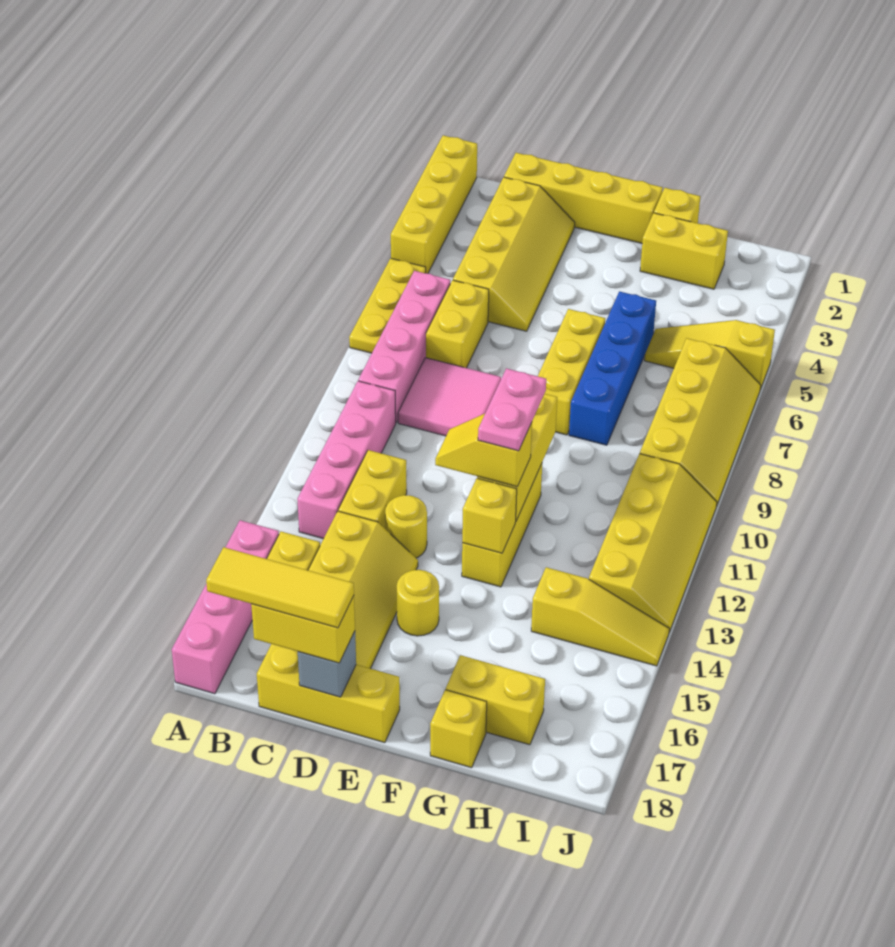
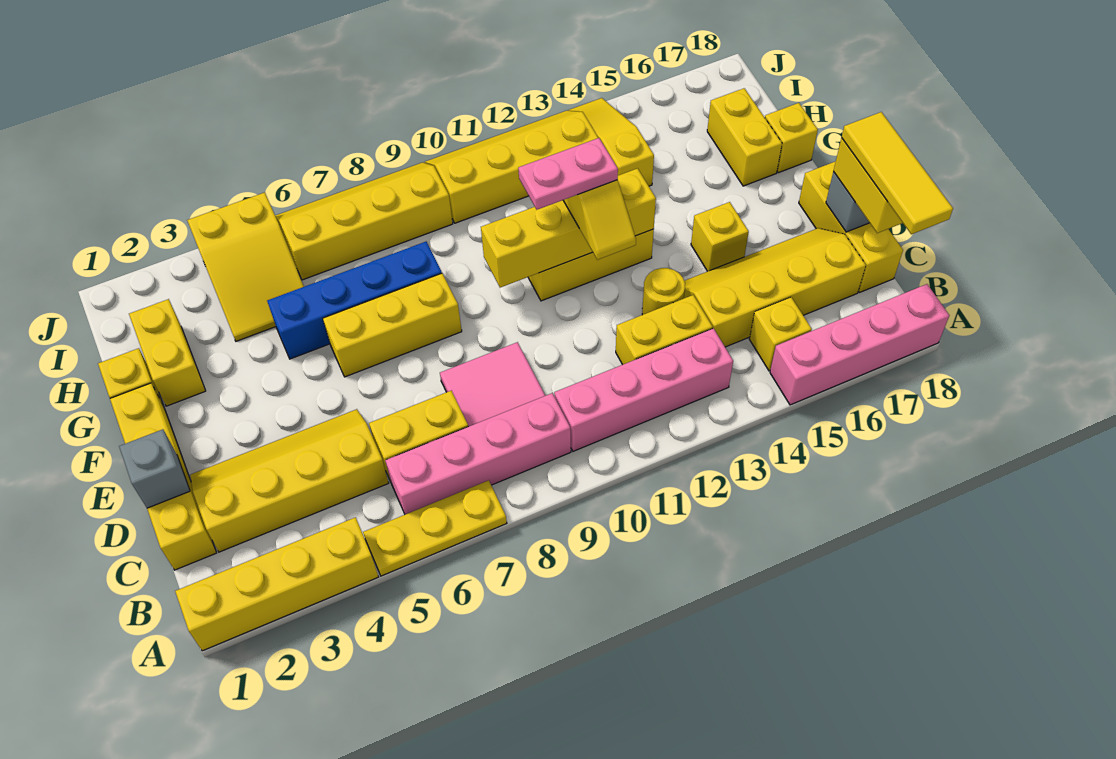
none -> grey brick D1 level 2
yellow round brick E15 level 1 -> yellow brick E15 level 1
yellow slope H5:J5 level 1 top J -> yellow slope H4:J5 level 1 top J

